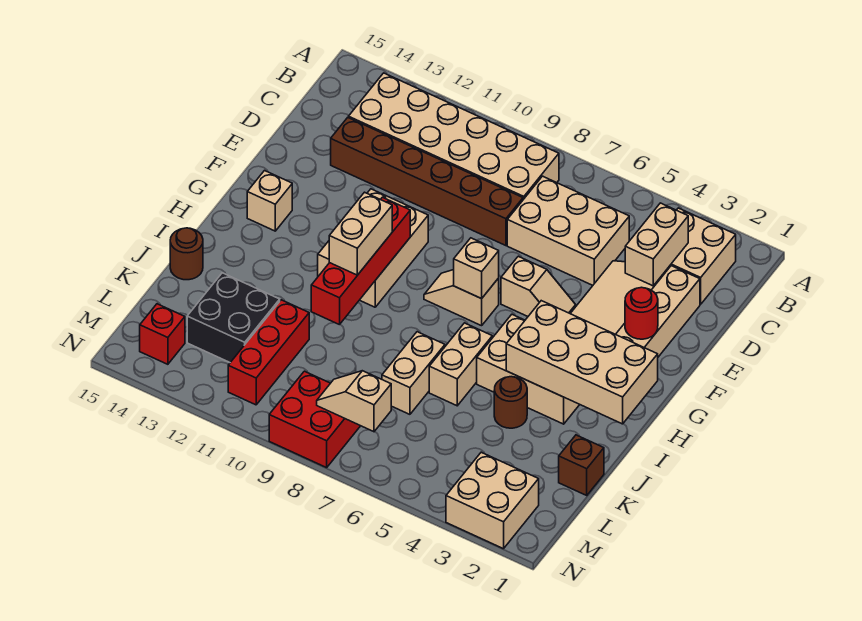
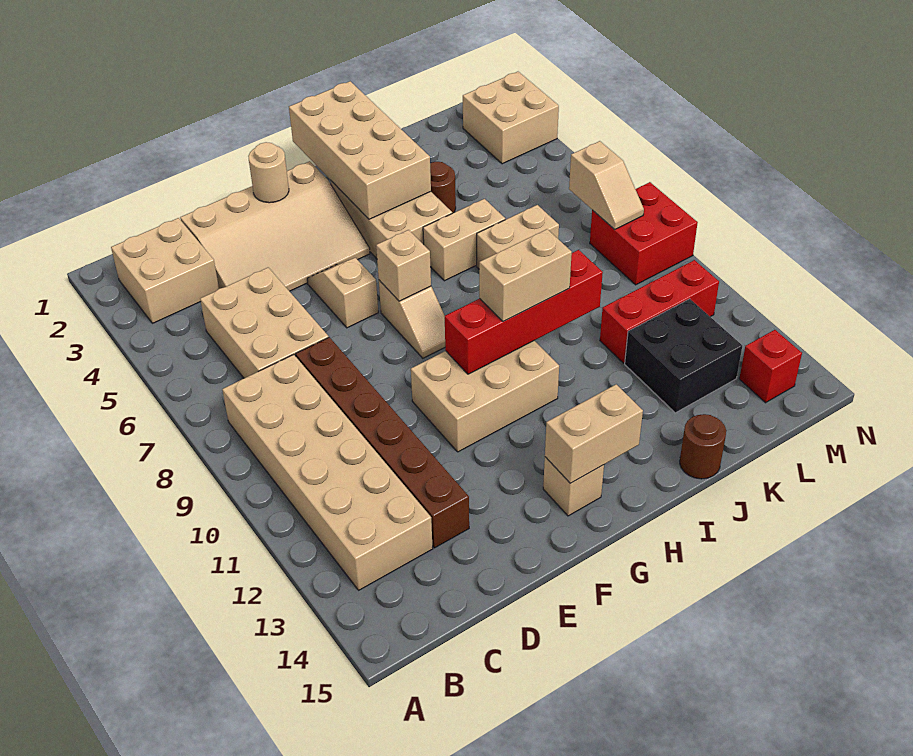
tan brick C3:D3 level 2 -> tan brick G14:H14 level 2
red round brick F2 level 2 -> tan round brick F2 level 2
brown brick K1 level 1 -> none

